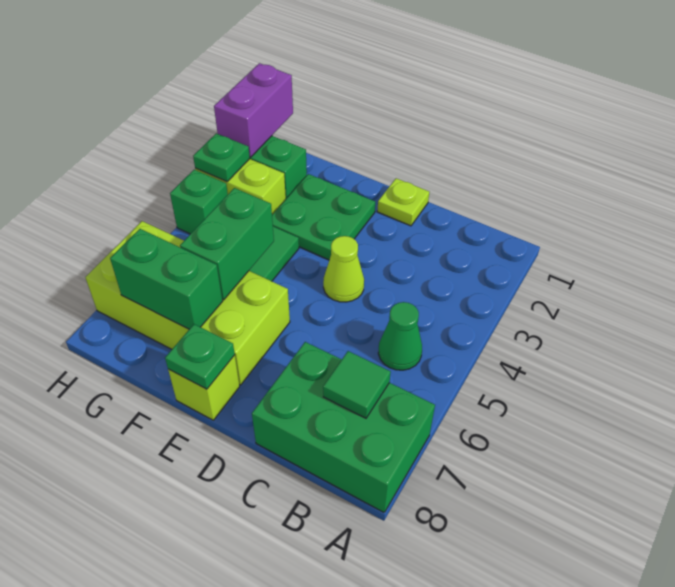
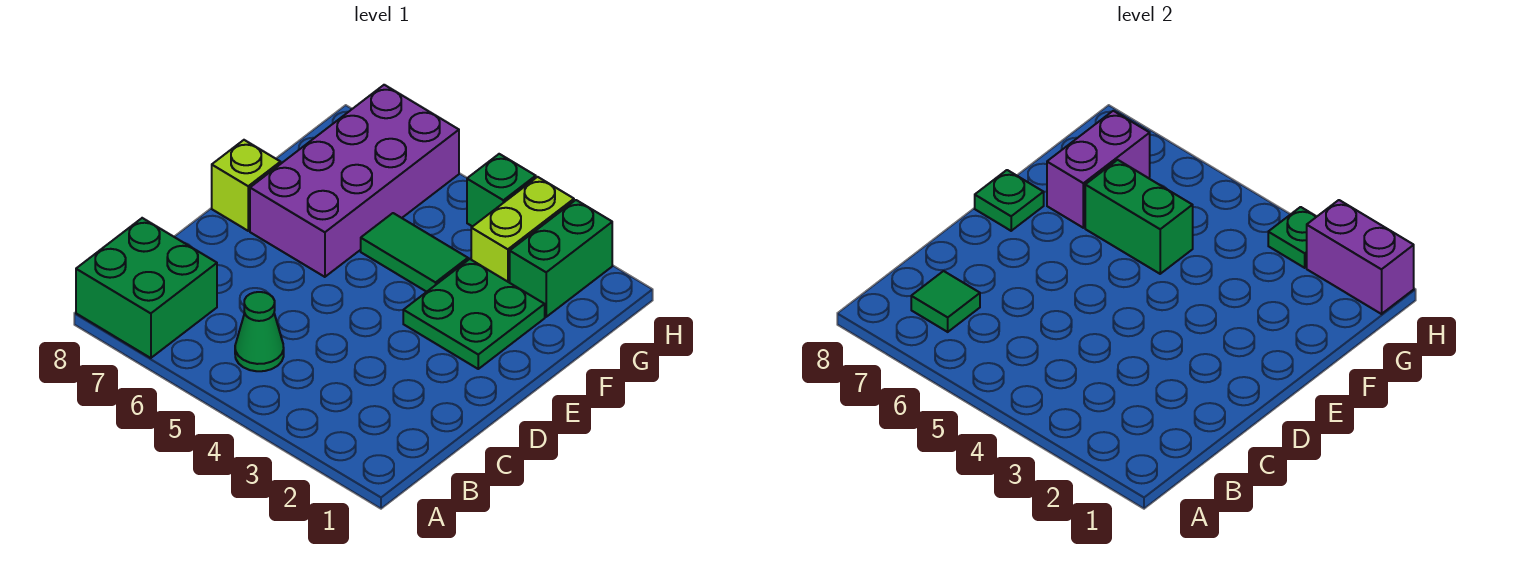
green brick A7:C8 level 1 -> green brick A7:B8 level 1
lime plate D1 level 1 -> none
lime cone D4 level 1 -> none
lime brick E6:H7 level 1 -> purple brick E6:H7 level 1
green brick F7:G7 level 2 -> purple brick F7:G7 level 2

